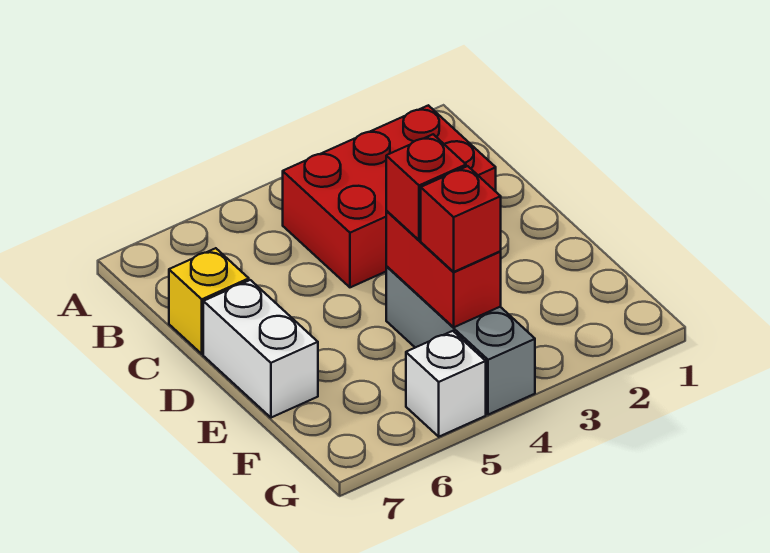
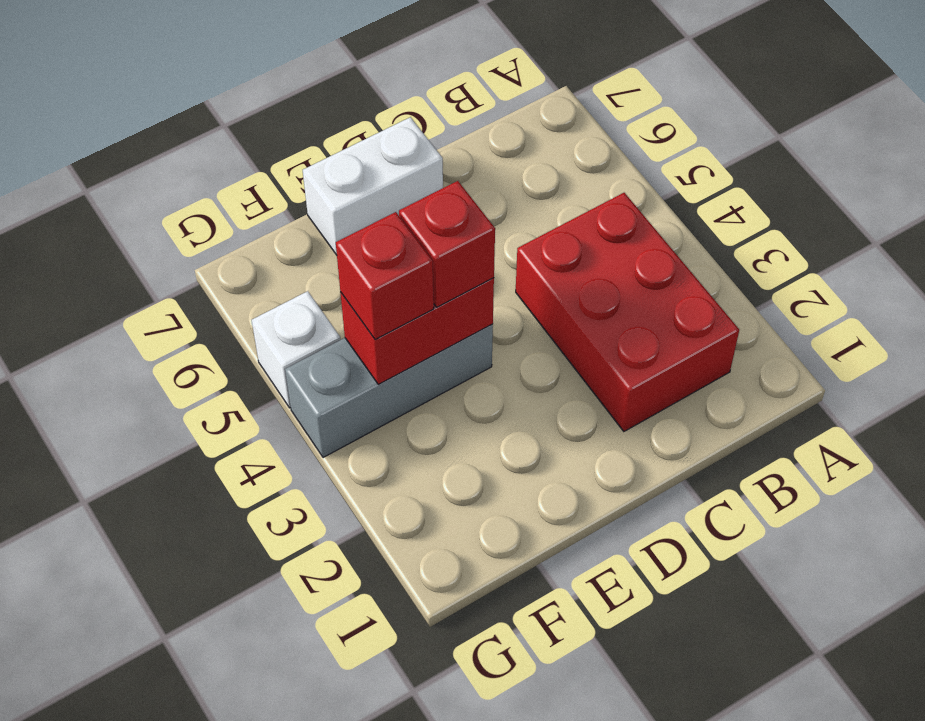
yellow brick C7 level 1 -> none

